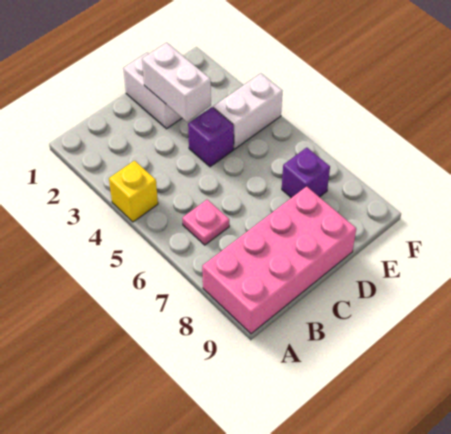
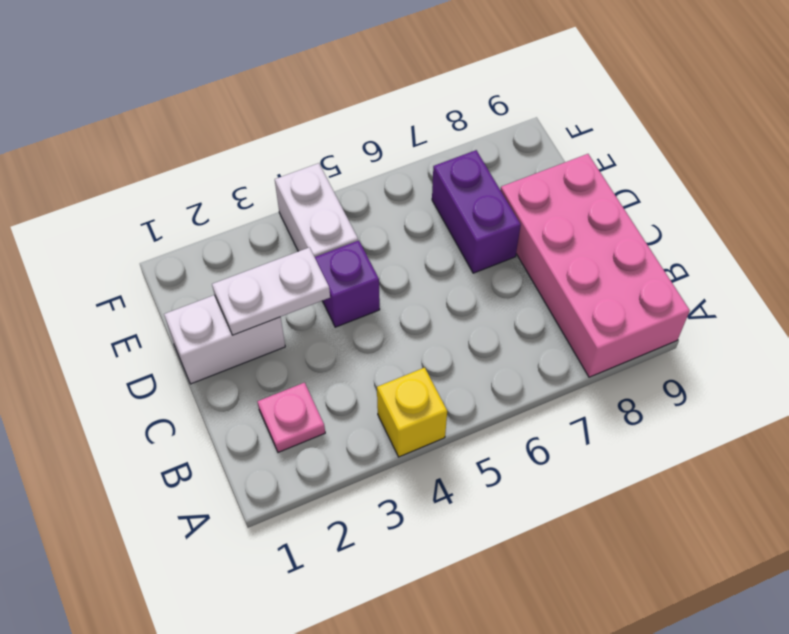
pink plate B6 level 1 -> pink plate B2 level 1
white brick D2:D3 level 2 -> white plate D2:D3 level 2
purple brick E7 level 1 -> purple brick D7:E7 level 1

